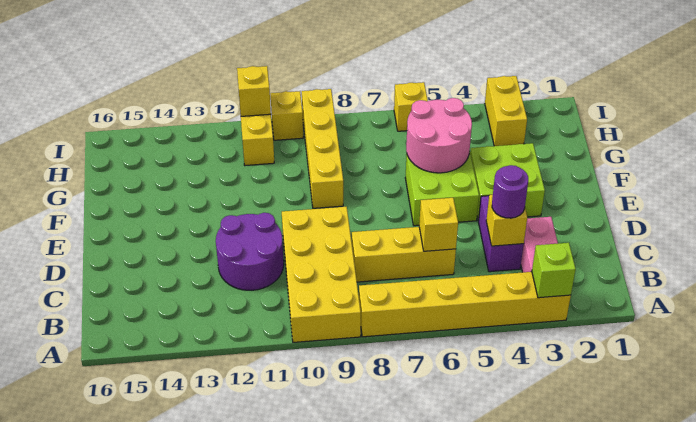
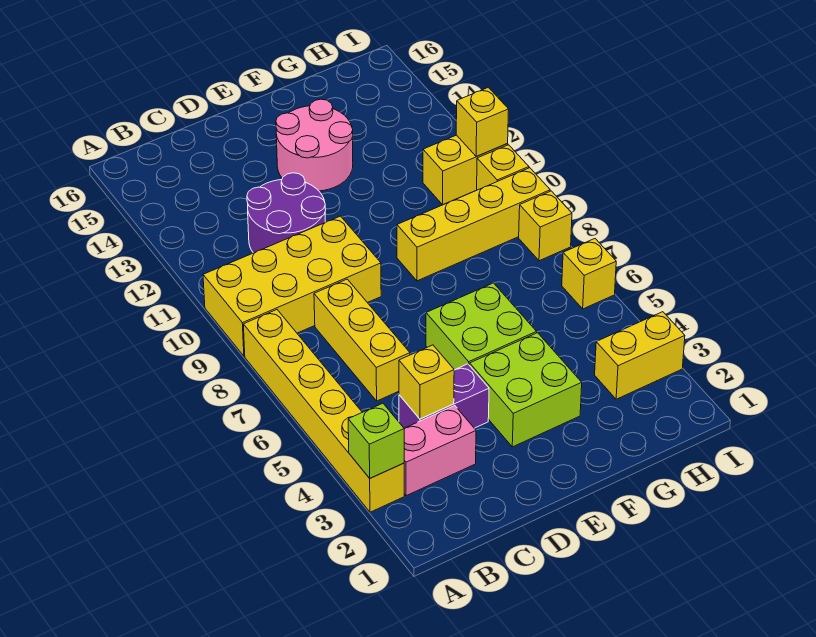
purple round brick C4 level 3 -> none
yellow brick C6 level 2 -> yellow brick I8 level 1
pink round brick F5:G6 level 2 -> pink round brick E13:F14 level 1

